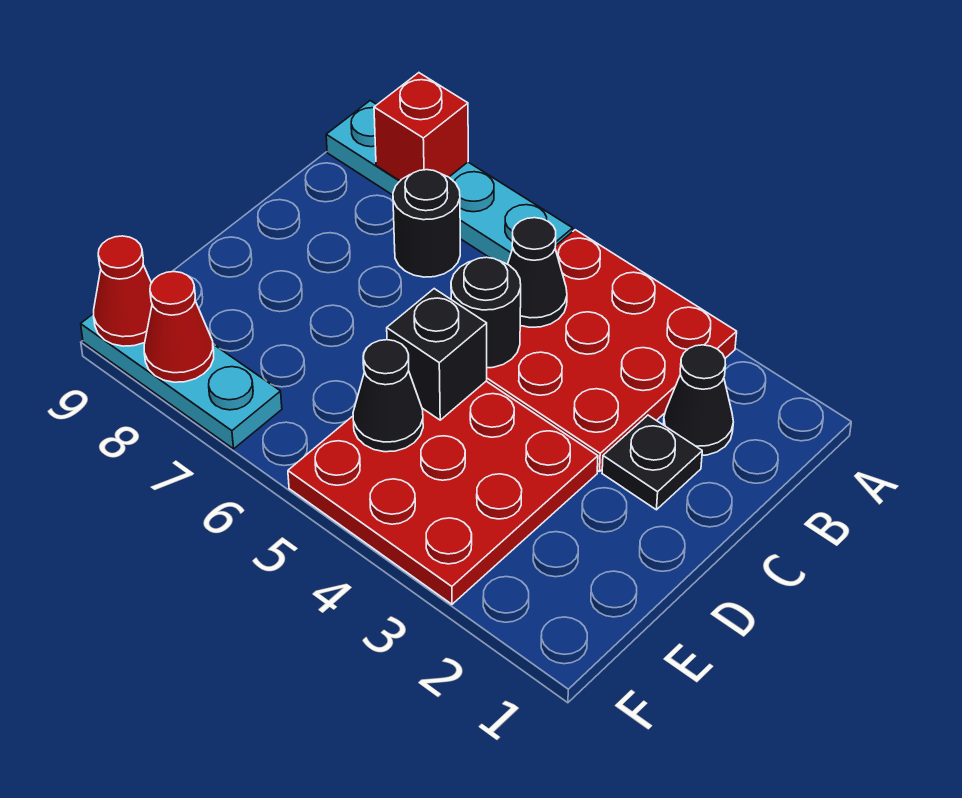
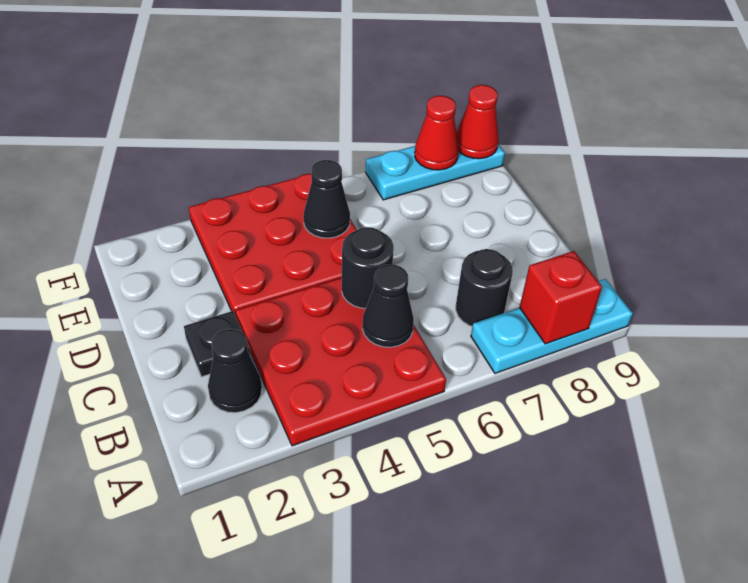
cyan plate A6:A9 level 1 -> cyan plate A7:A9 level 1
black brick D5 level 2 -> none

